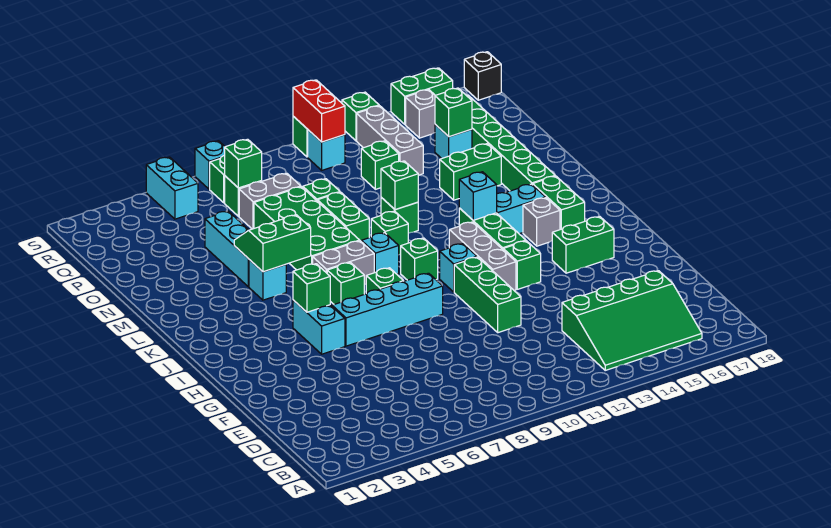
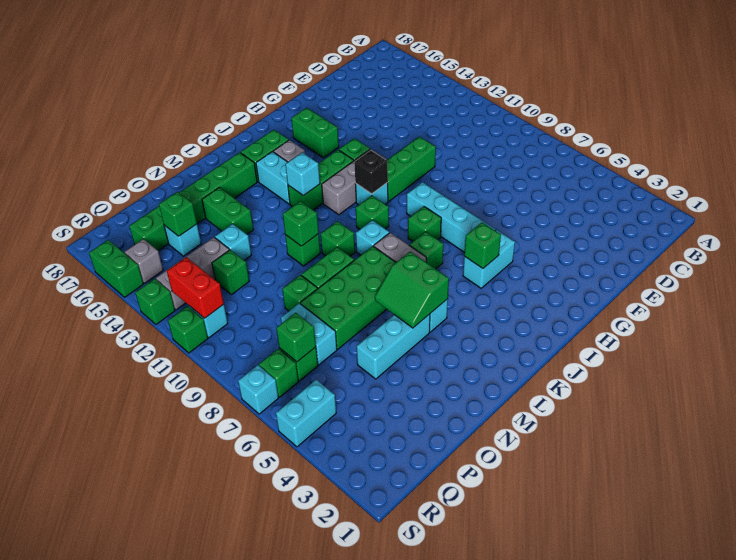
green slope B13:D16 level 1 top D -> none
none -> cyan brick O13 level 1
grey brick P7:P8 level 1 -> cyan brick P7:P8 level 1
red brick R11:S11 level 2 -> red brick R11:R12 level 2
black brick S18 level 1 -> black brick I11 level 2

